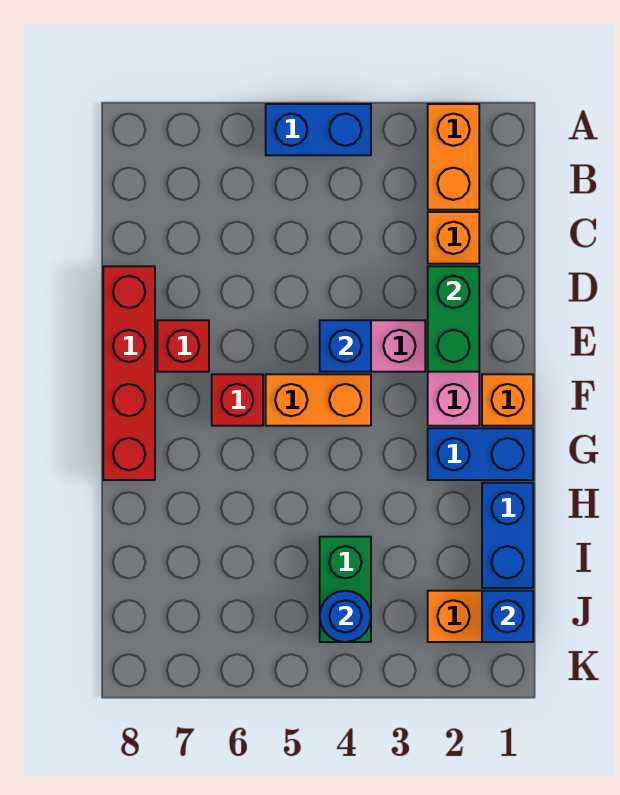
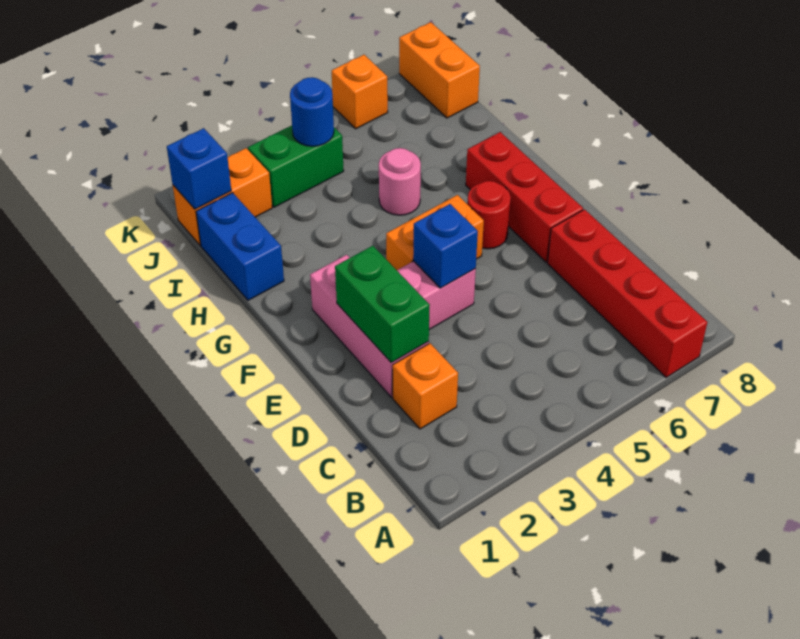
orange brick A2:B2 level 1 -> orange brick J8:K8 level 1
blue brick A4:A5 level 1 -> none
red brick D8:G8 level 1 -> red brick A7:D7 level 1
red brick E7 level 1 -> red brick E7:G7 level 1
orange brick F1 level 1 -> orange brick K6 level 1
red brick F6 level 1 -> red round brick F6 level 1
blue brick G1:G2 level 1 -> none
none -> pink round brick H5 level 1
green brick I4:J4 level 1 -> green brick J3:J4 level 1

